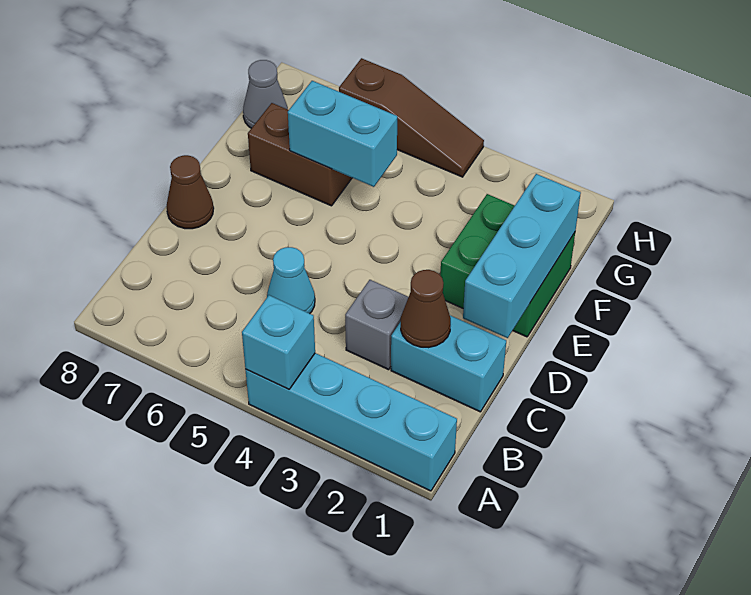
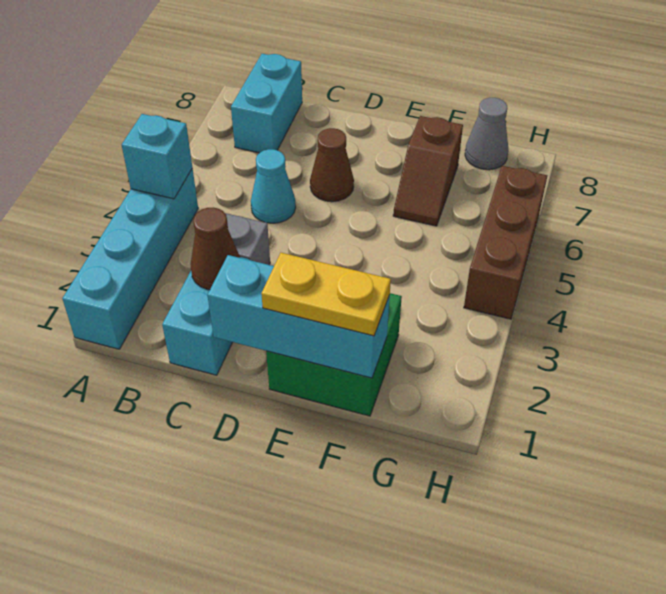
brown cone D8 level 1 -> brown cone D6 level 1
none -> yellow plate E1:F1 level 3
cyan brick F5:F6 level 2 -> cyan brick B7:B8 level 1
brown brick F6:F7 level 1 -> brown slope F6:F7 level 1 top 7
brown slope H4:H6 level 1 top 6 -> brown brick H4:H6 level 1

